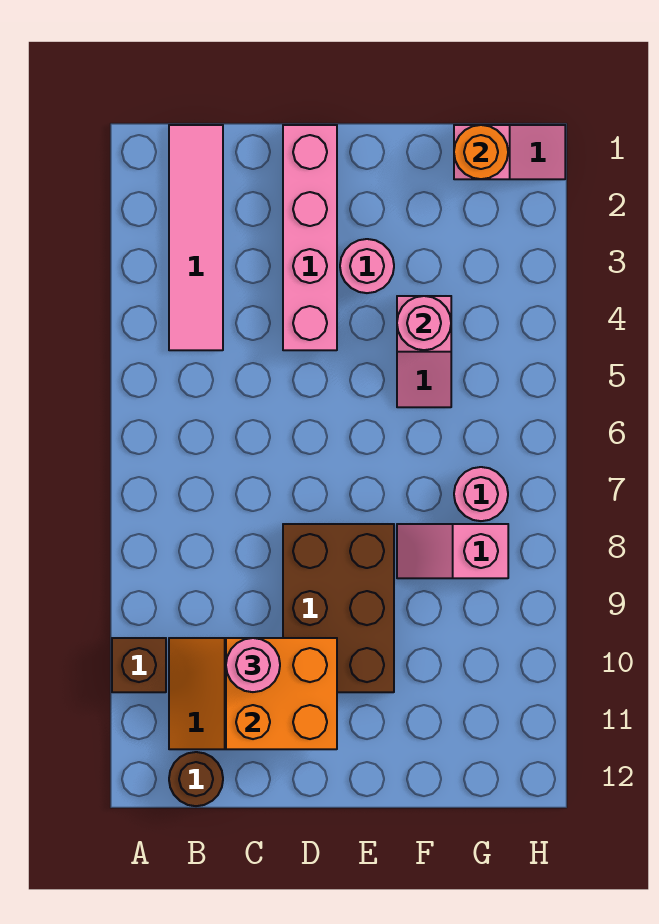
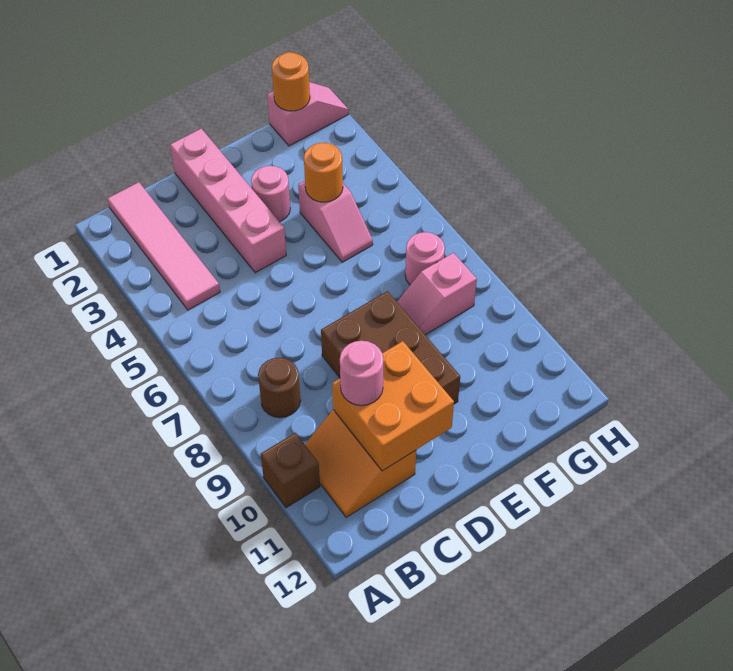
brown round brick B12 level 1 -> brown round brick B8 level 1
pink round brick F4 level 2 -> orange round brick F4 level 2

